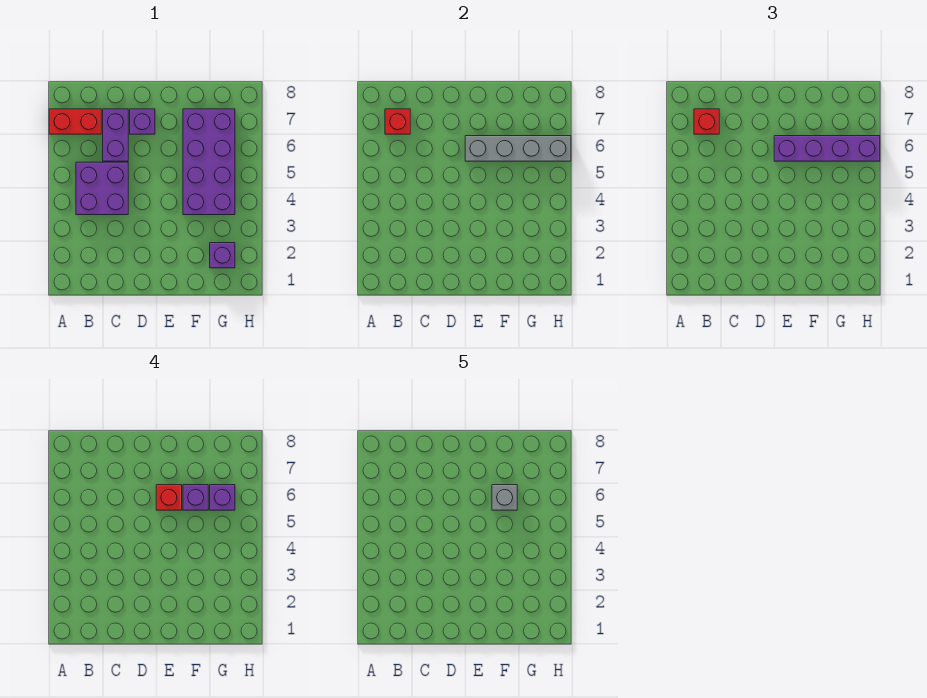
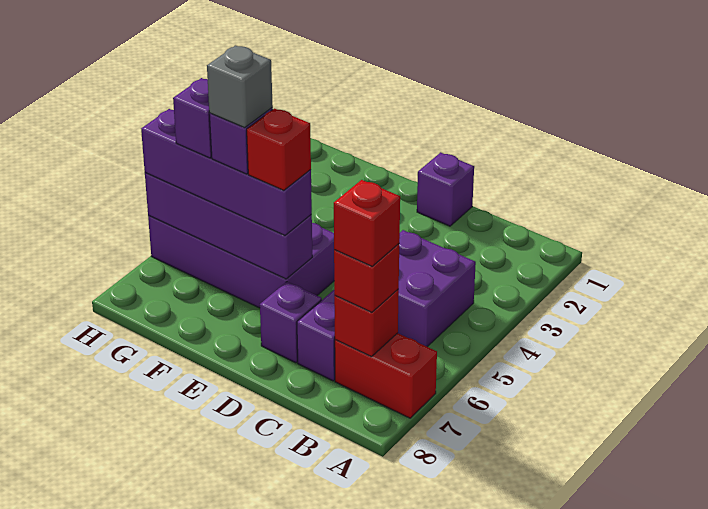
none -> red brick B7 level 4
grey brick E6:H6 level 2 -> purple brick E6:H6 level 2
purple brick F4:G7 level 1 -> purple brick E5:H6 level 1
purple brick G2 level 1 -> purple brick D1 level 1

